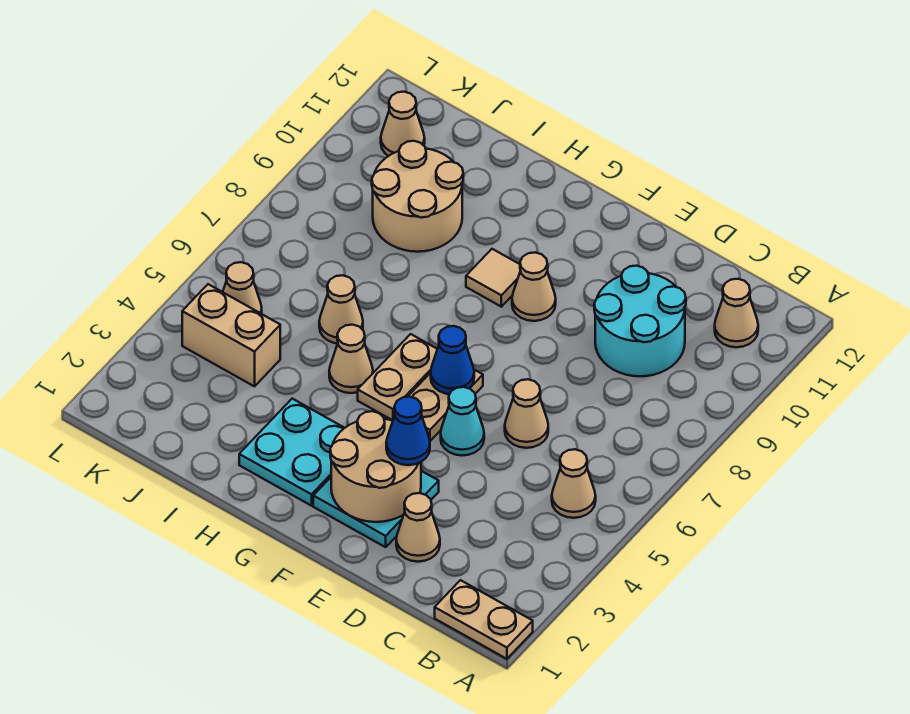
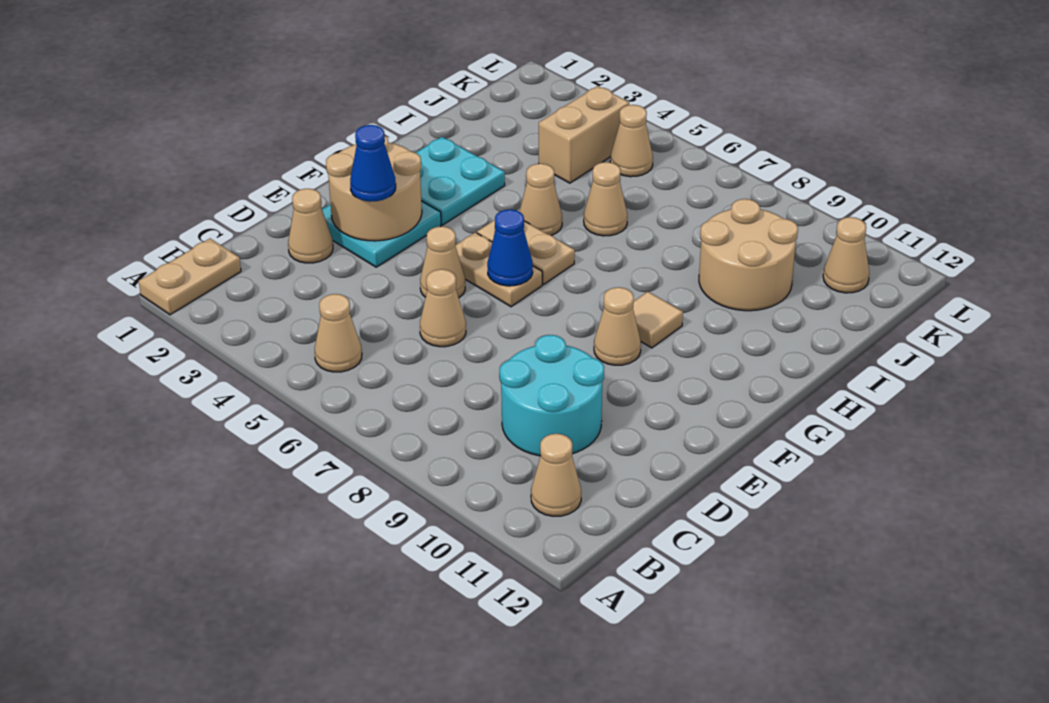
cyan cone E5 level 1 -> tan cone E5 level 1

